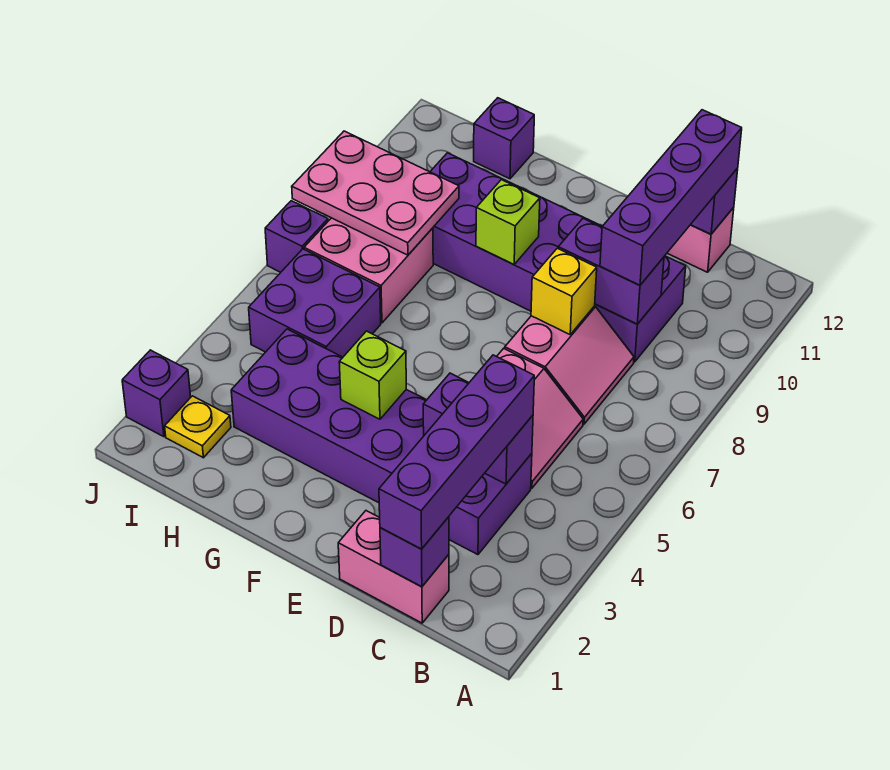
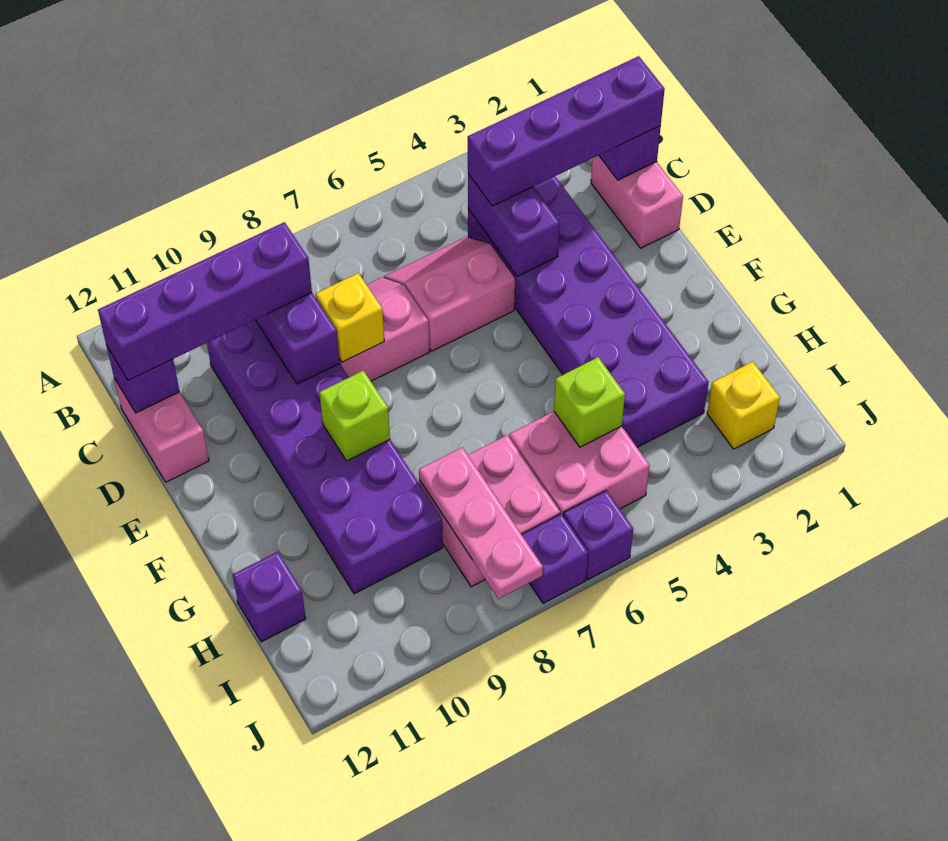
lime brick F4 level 2 -> lime brick H5 level 2
purple brick H5:I6 level 1 -> pink brick H5:I6 level 1
pink plate H8:J9 level 2 -> pink plate H8:J8 level 2
yellow plate I2 level 1 -> yellow brick I2 level 1
purple brick J2 level 1 -> purple brick J6 level 1

